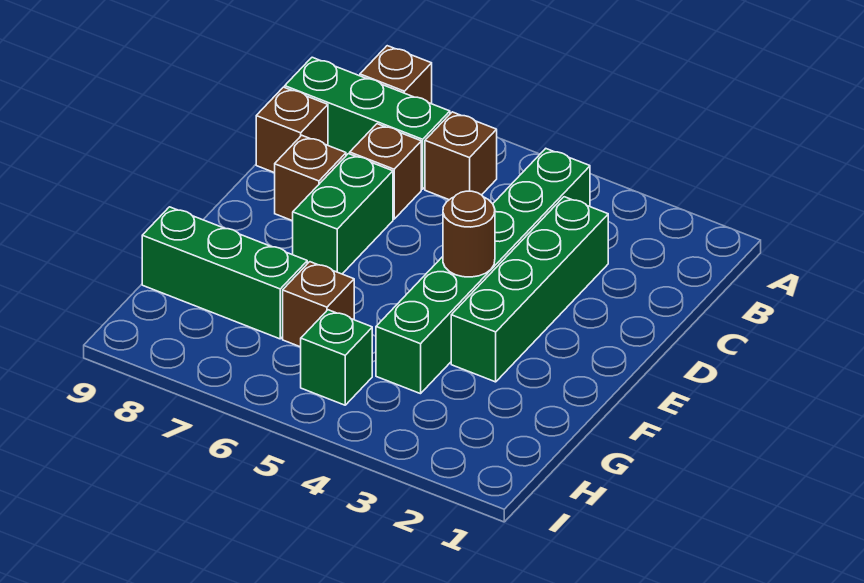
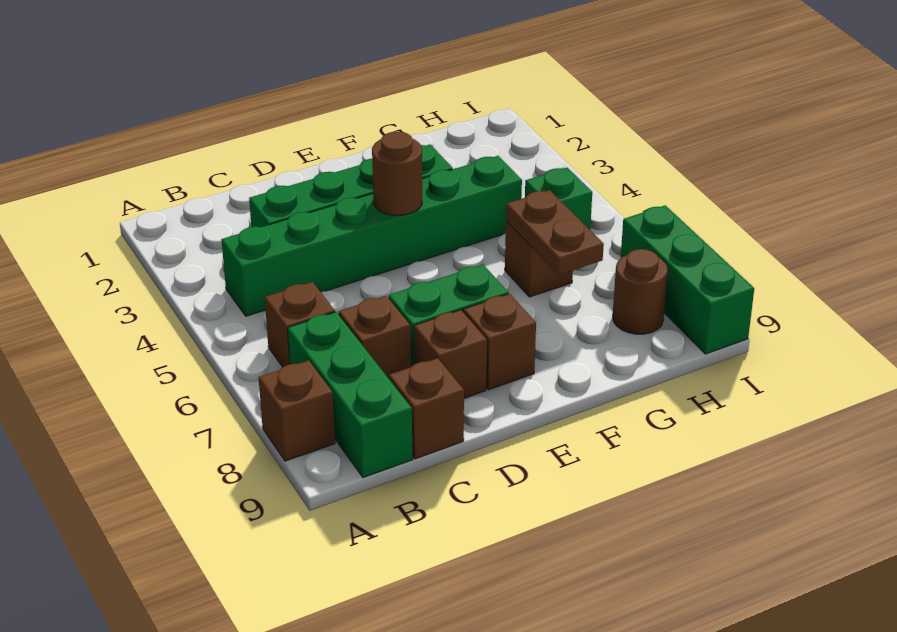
none -> brown brick E8 level 1
none -> brown plate G6:G7 level 2
green brick G7:G9 level 1 -> green brick I7:I9 level 1
none -> brown round brick H8 level 1

